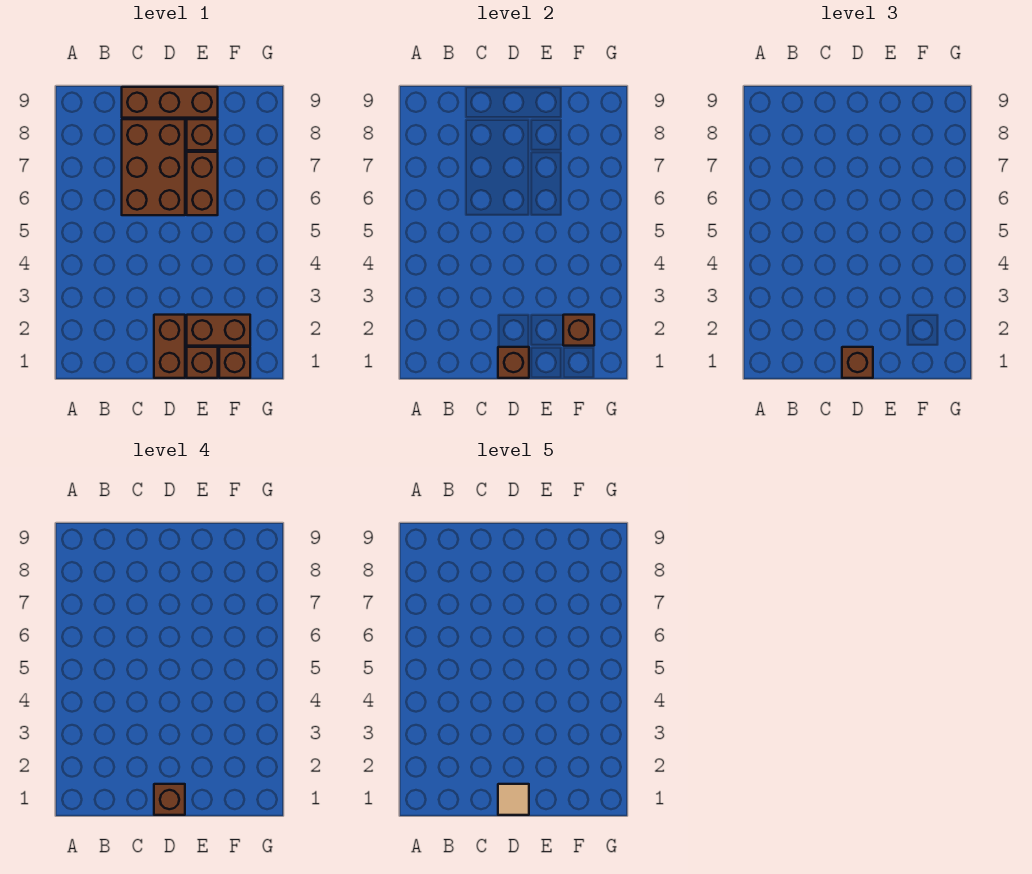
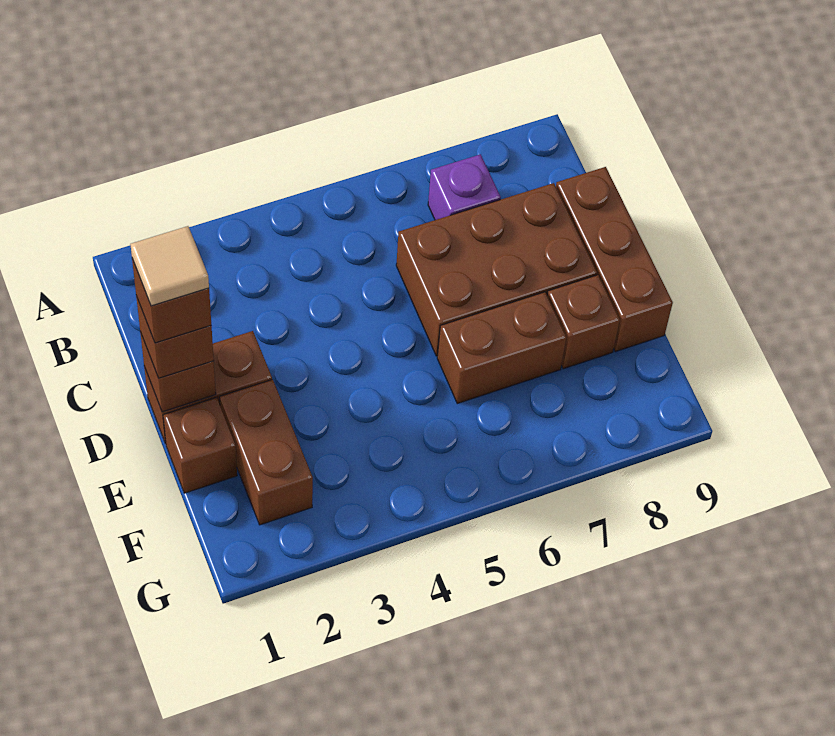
none -> purple brick B7 level 1
brown brick F1 level 1 -> none
brown brick F2 level 2 -> none

